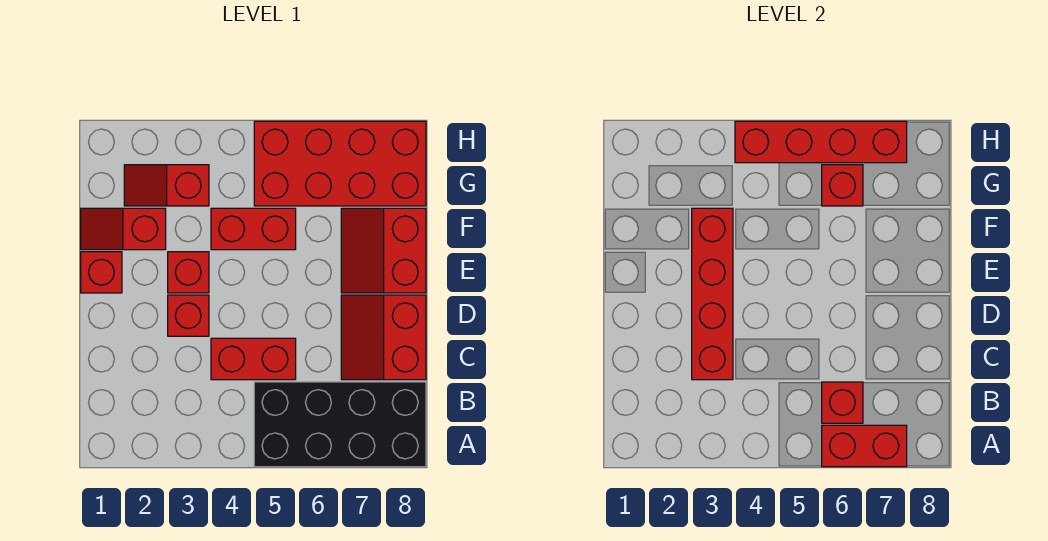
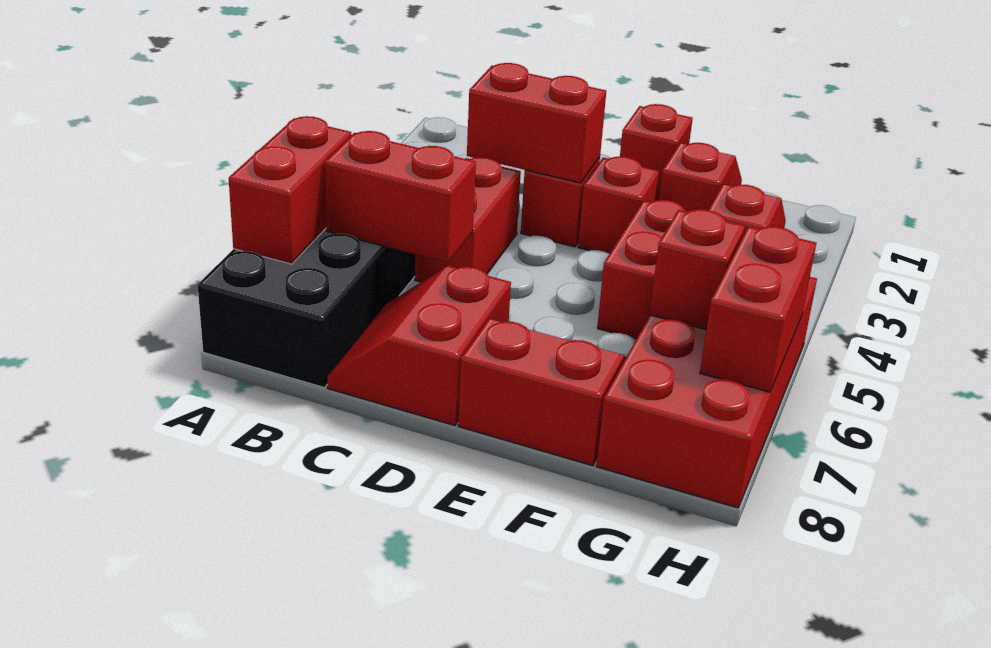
red brick B6 level 2 -> red brick B6:C6 level 2
red brick C3:F3 level 2 -> red brick C3:D3 level 2
red slope C7:D8 level 1 top 8 -> red slope C7:D8 level 1 top D
red brick H4:H7 level 2 -> red brick H6:H7 level 2

